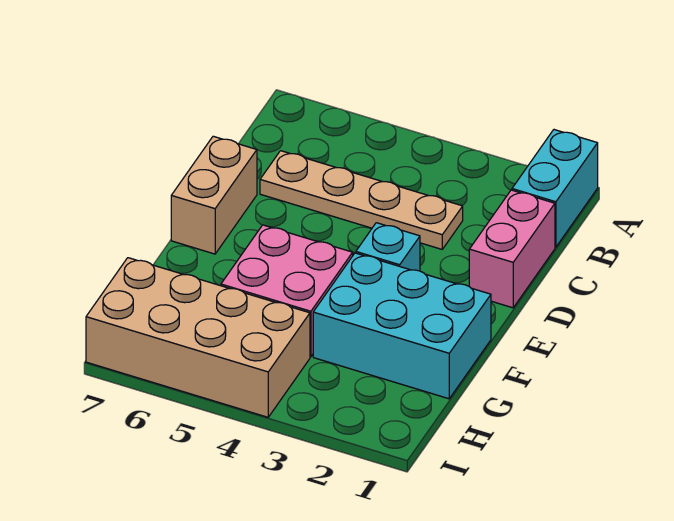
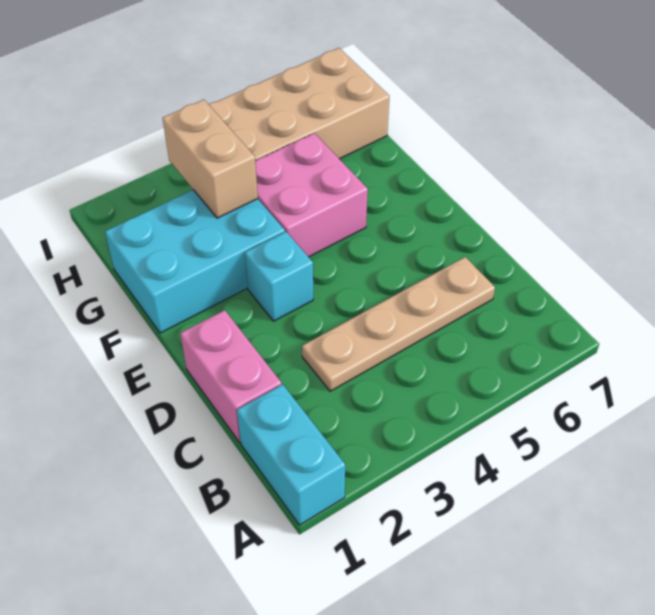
tan brick D7:E7 level 1 -> tan brick G3:H3 level 2

